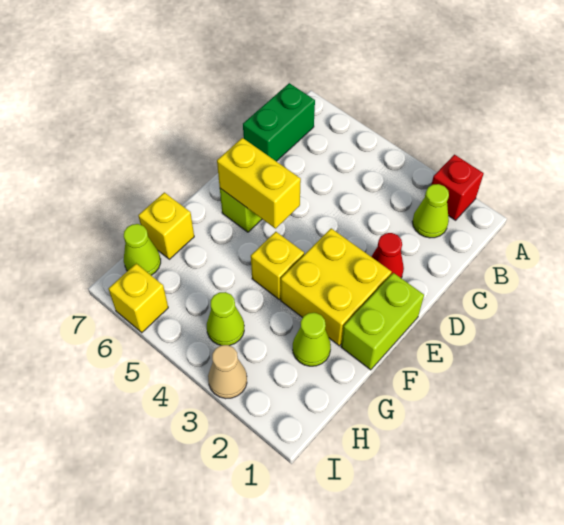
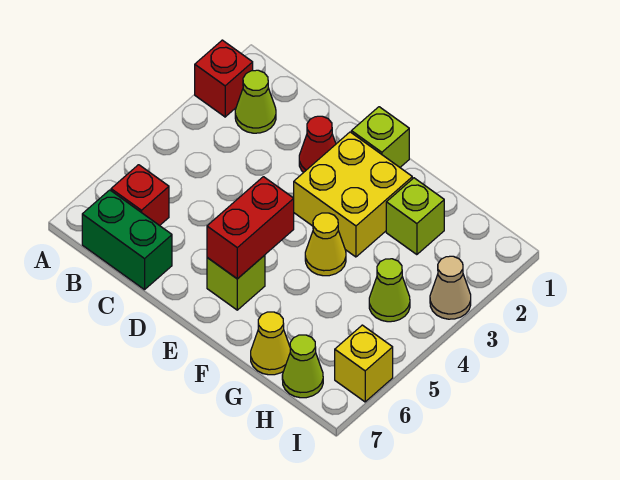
none -> red brick B6 level 1
lime brick E1:F1 level 1 -> lime brick E1 level 1
yellow brick E5:E6 level 2 -> red brick E5:E6 level 2
yellow brick F4 level 1 -> yellow cone F4 level 1
lime cone G2 level 1 -> lime brick G2 level 1
yellow brick G7 level 1 -> yellow cone G7 level 1

